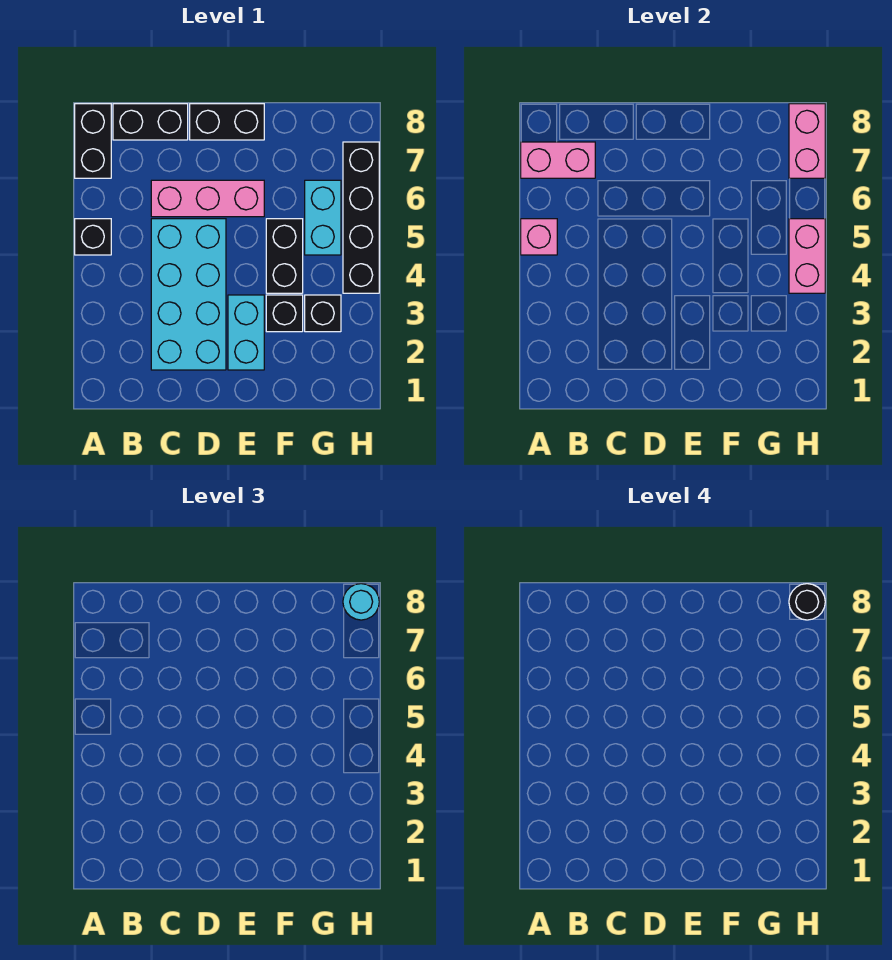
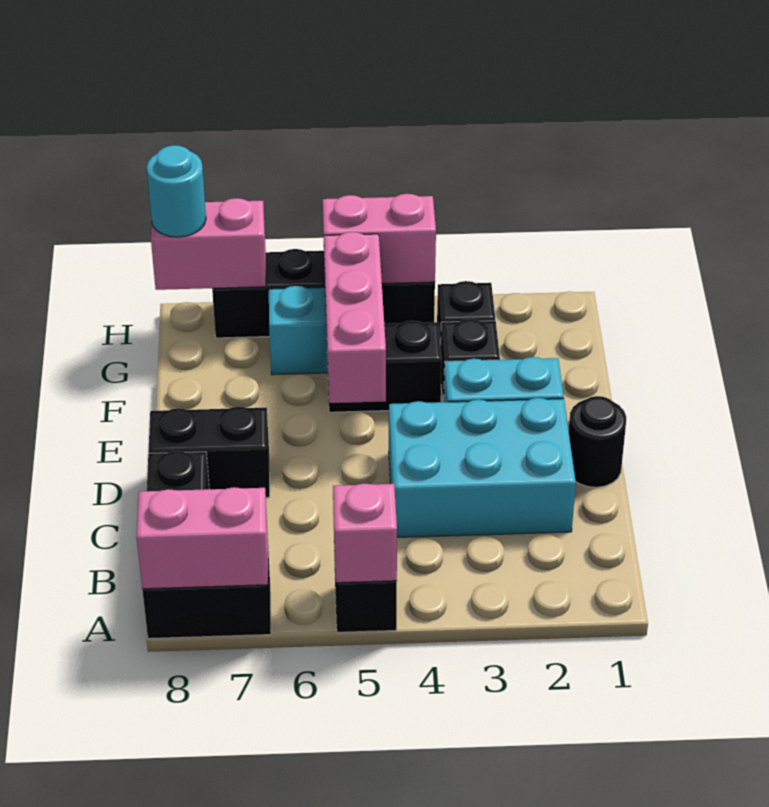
pink brick A7:B7 level 2 -> pink brick A7:A8 level 2
cyan brick C2:D5 level 1 -> cyan brick C2:D4 level 1
pink brick C6:E6 level 1 -> pink brick E5:G5 level 2
black brick D8:E8 level 1 -> black brick D7:D8 level 1
black round brick H8 level 4 -> black round brick D1 level 1

